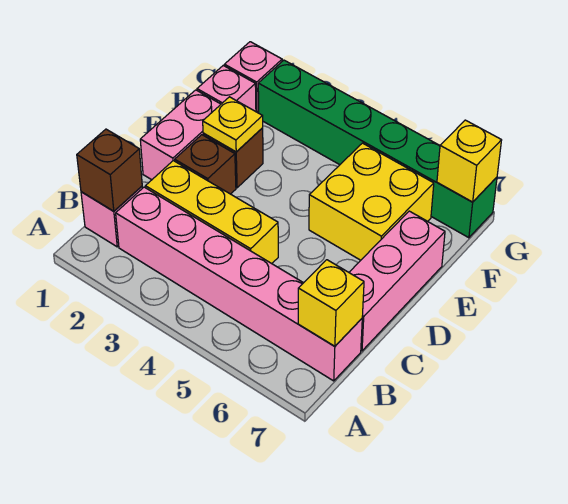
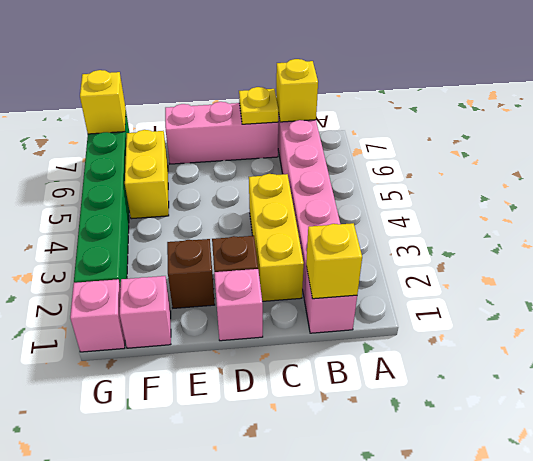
brown brick B1 level 2 -> yellow brick B1 level 2
pink brick D1:E1 level 1 -> pink brick D1 level 1
yellow plate E2 level 2 -> yellow plate C7 level 2
yellow brick E5:F6 level 1 -> yellow brick F5:F6 level 1

